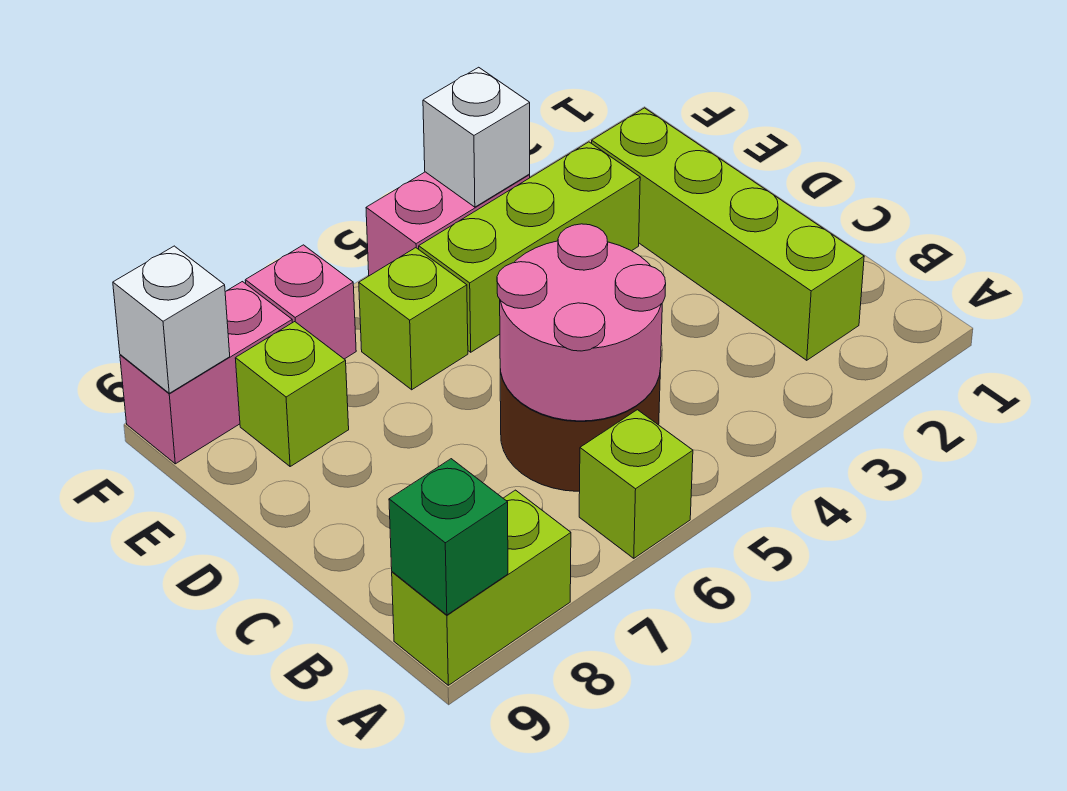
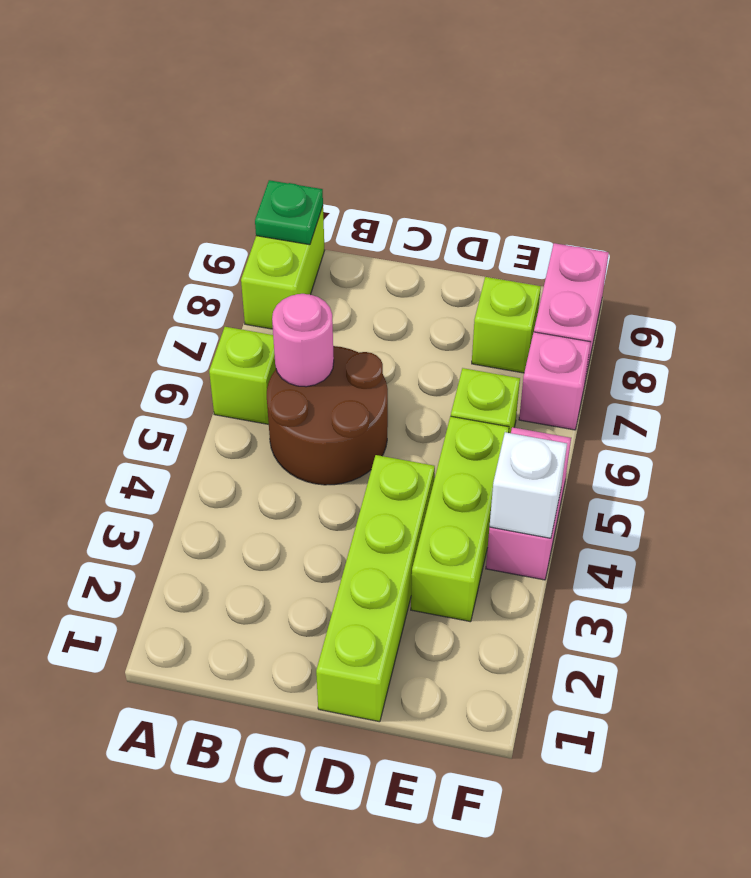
green brick A9 level 2 -> green plate A9 level 2
lime brick B2:E2 level 1 -> lime brick D1:D4 level 1
pink round brick B5:C6 level 2 -> pink round brick B6 level 2
white brick F9 level 2 -> none

